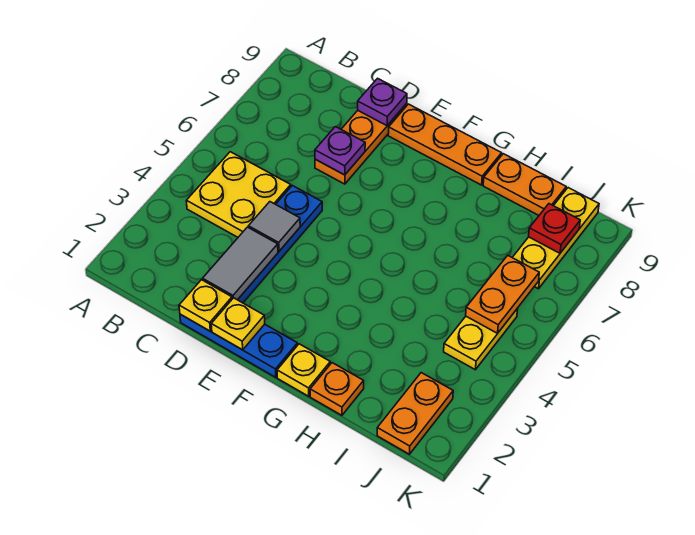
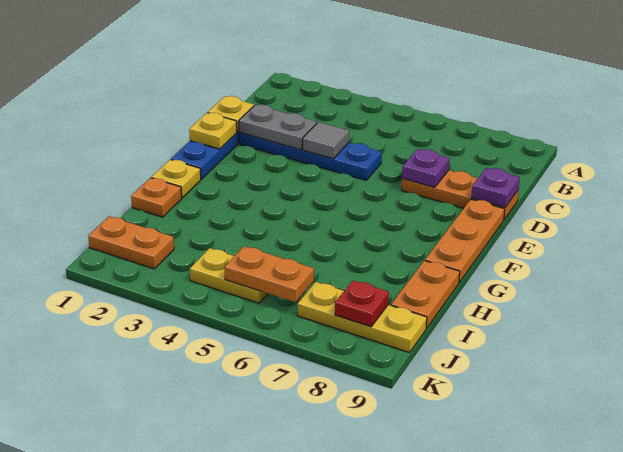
yellow plate B4:C5 level 1 -> none
grey tile D2:D3 level 2 -> grey plate D2:D3 level 2

